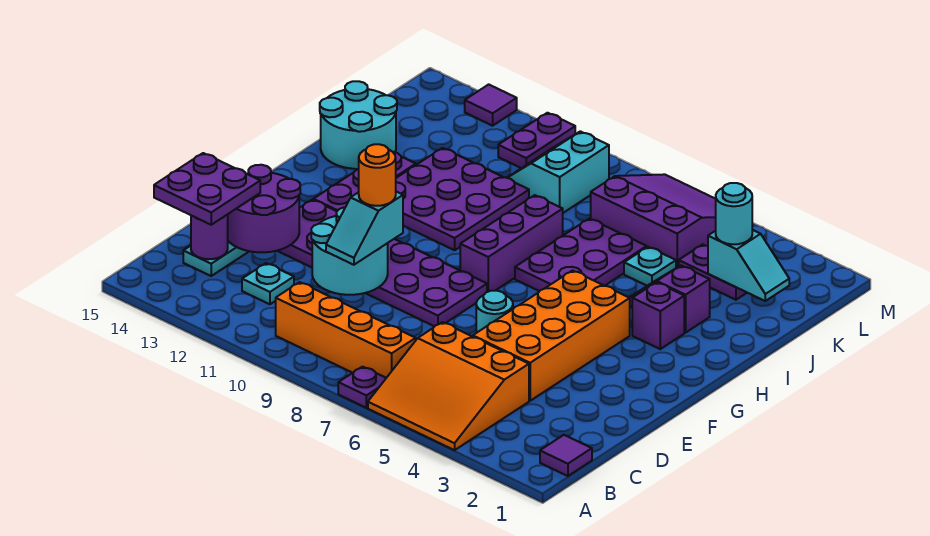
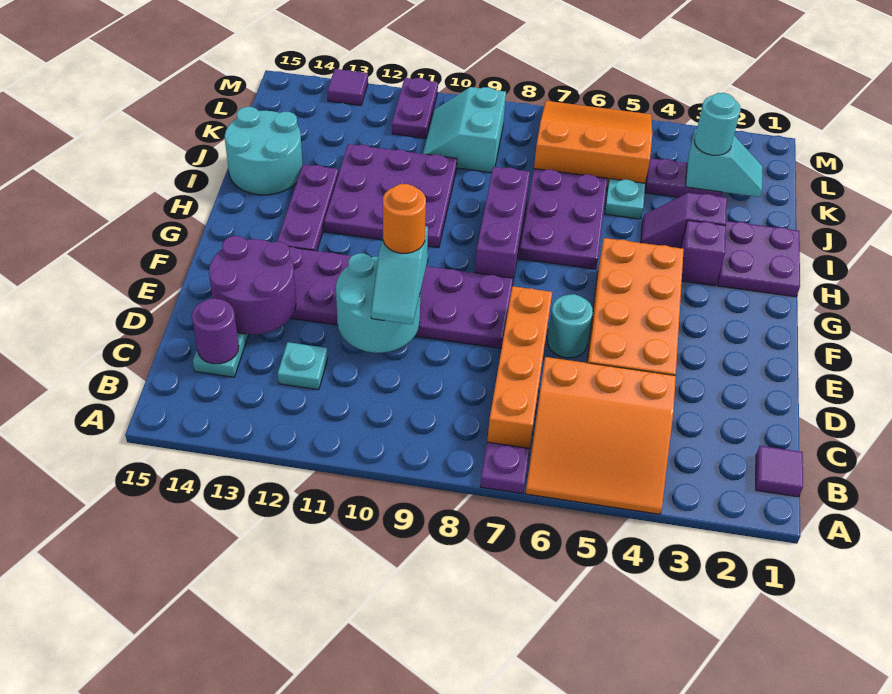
orange brick B7:B10 level 1 -> orange brick B7:E7 level 1
purple plate C14:D15 level 3 -> purple plate H1:I2 level 1
purple slope K5:M7 level 1 top K -> orange slope K5:M7 level 1 top K

